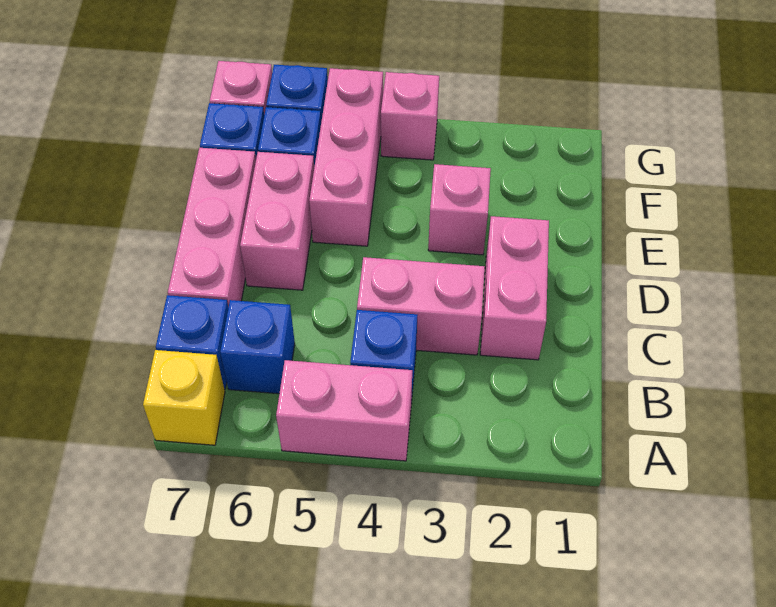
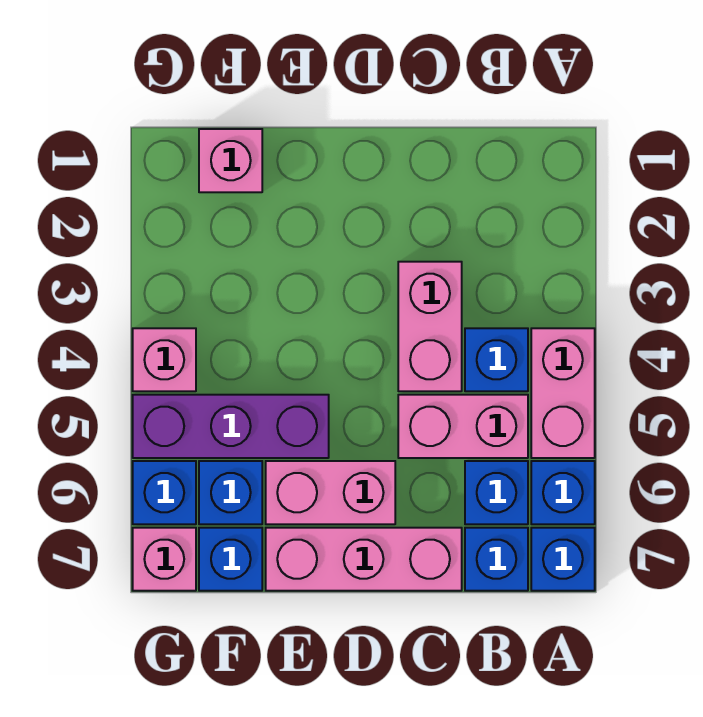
none -> blue brick A6 level 1
yellow brick A7 level 1 -> blue brick A7 level 1
pink brick C2:D2 level 1 -> pink brick B5:C5 level 1
pink brick E3 level 1 -> pink brick F1 level 1
pink brick E5:G5 level 1 -> purple brick E5:G5 level 1

